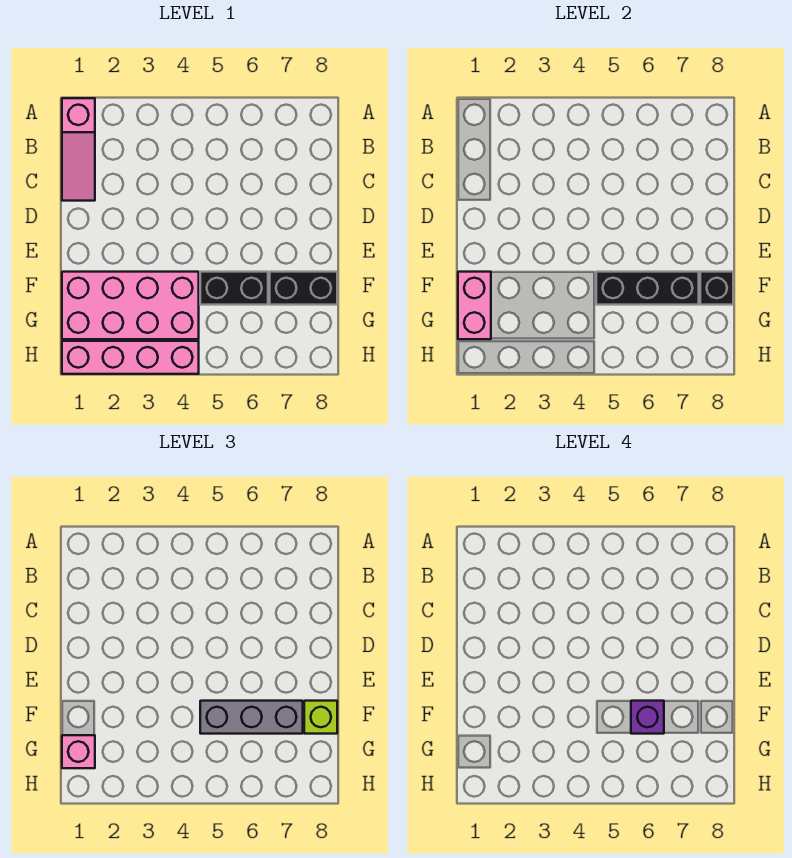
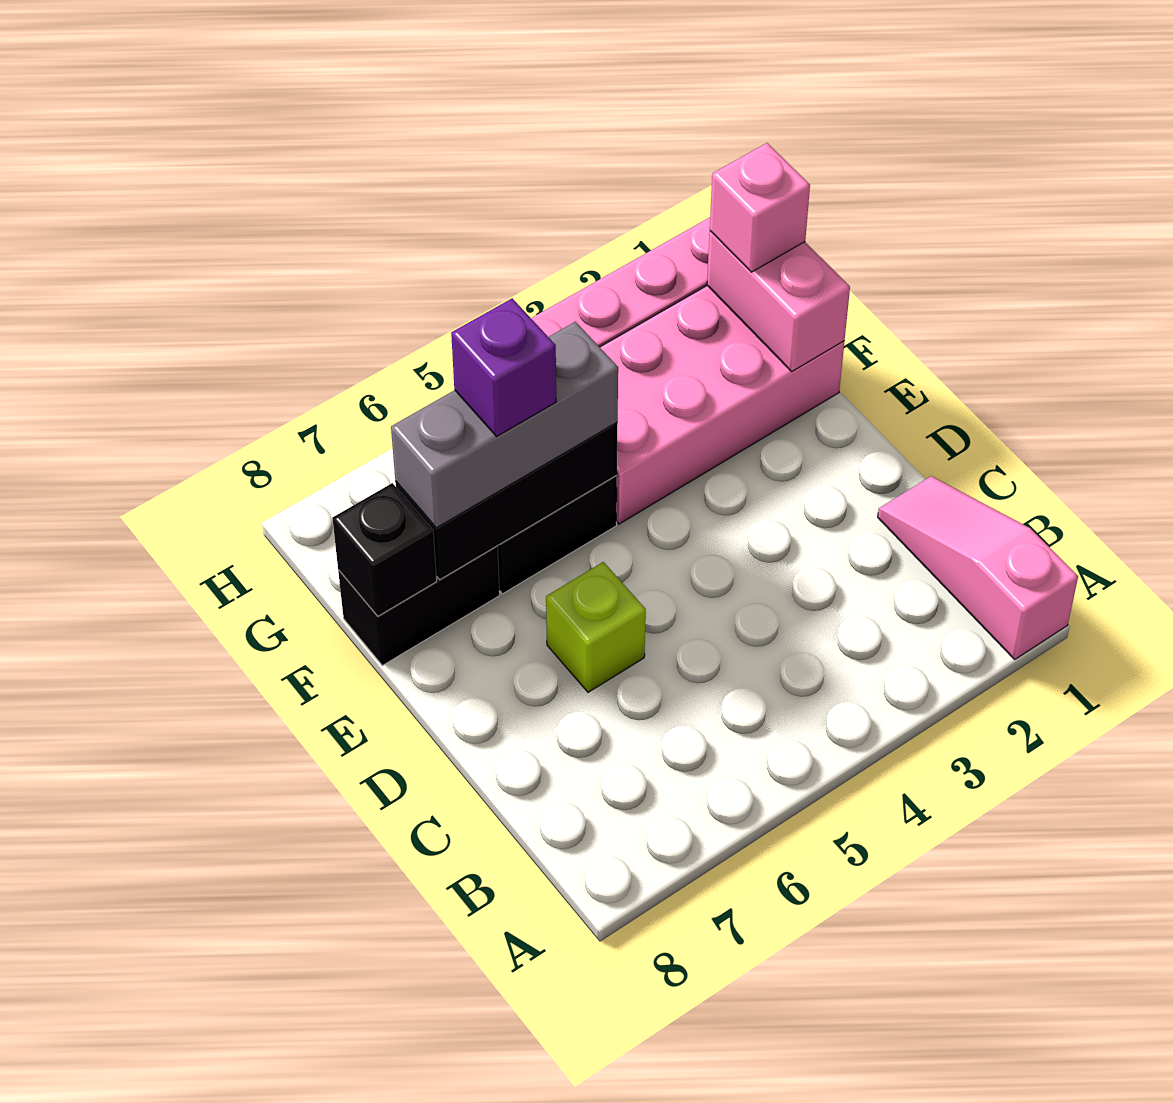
lime brick F8 level 3 -> lime brick D6 level 1

